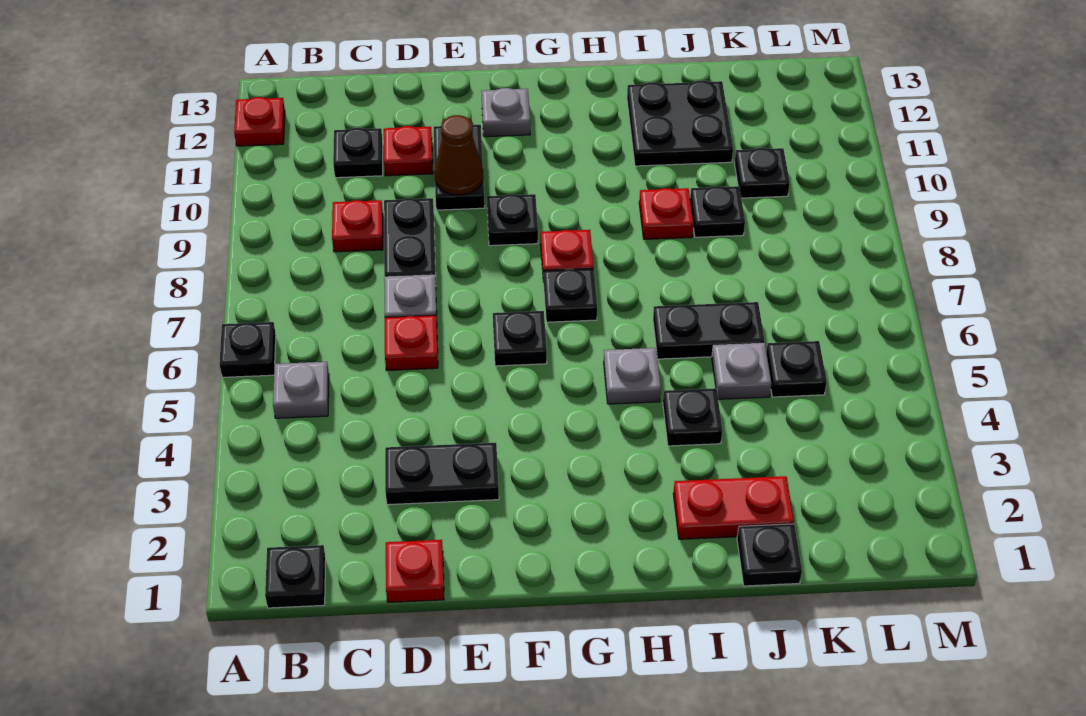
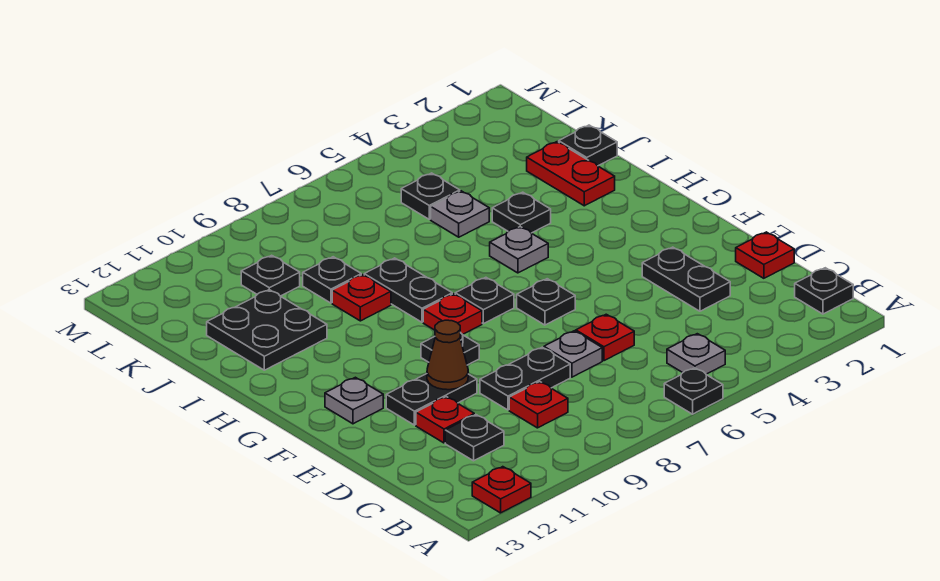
black plate I6:J6 level 1 -> black plate H8:I8 level 1

